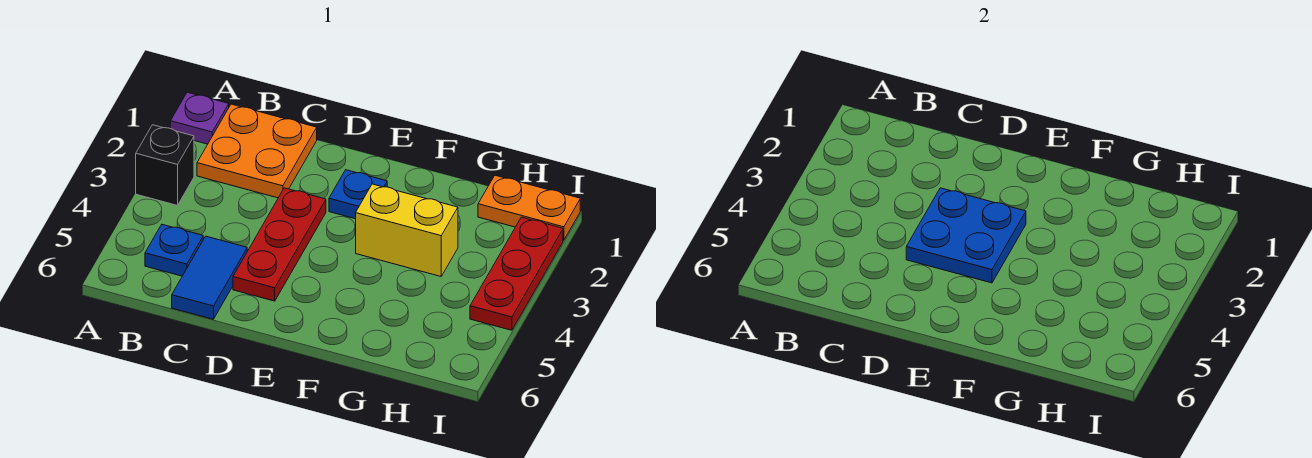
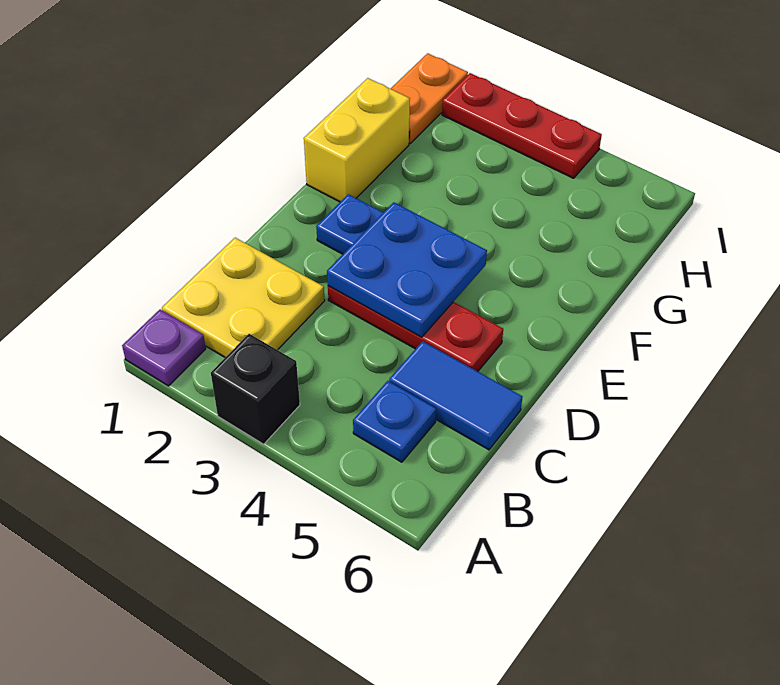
orange plate B1:C2 level 1 -> yellow plate B1:C2 level 1
yellow brick F3:G3 level 1 -> yellow brick F1:G1 level 1

